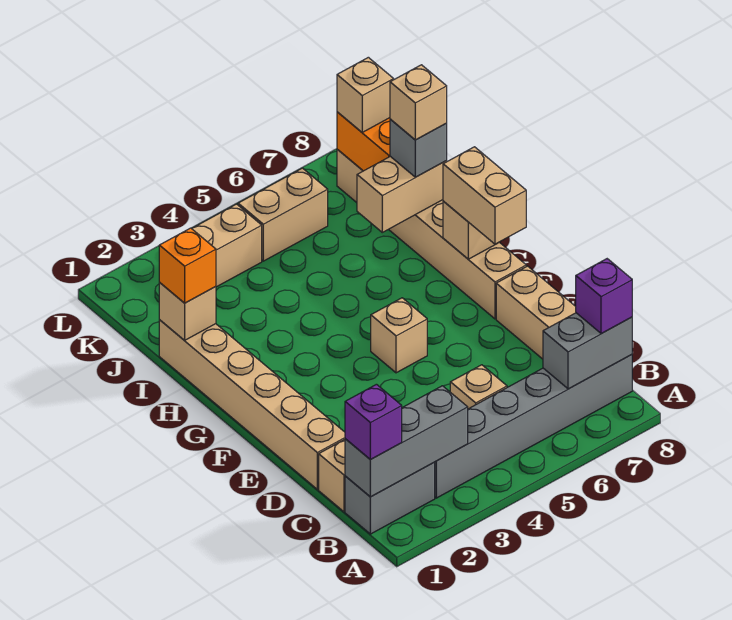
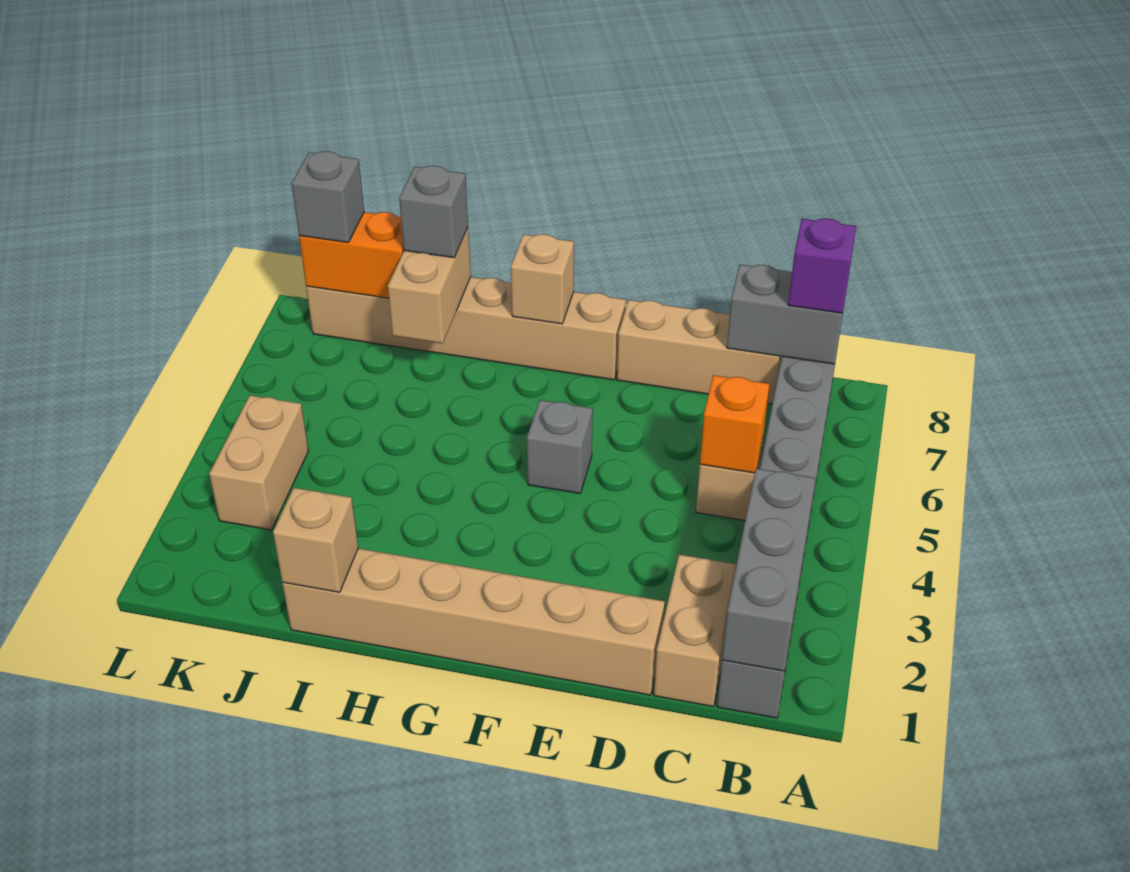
purple brick B1 level 3 -> none
grey brick B7:B8 level 2 -> grey brick B8:C8 level 2
tan brick F5 level 1 -> grey brick F5 level 1
tan brick F8:G8 level 3 -> none
orange brick I1 level 3 -> orange brick C5 level 2
tan brick I8 level 4 -> none
tan brick K5:K6 level 1 -> none
tan brick K8 level 3 -> grey brick K8 level 3

